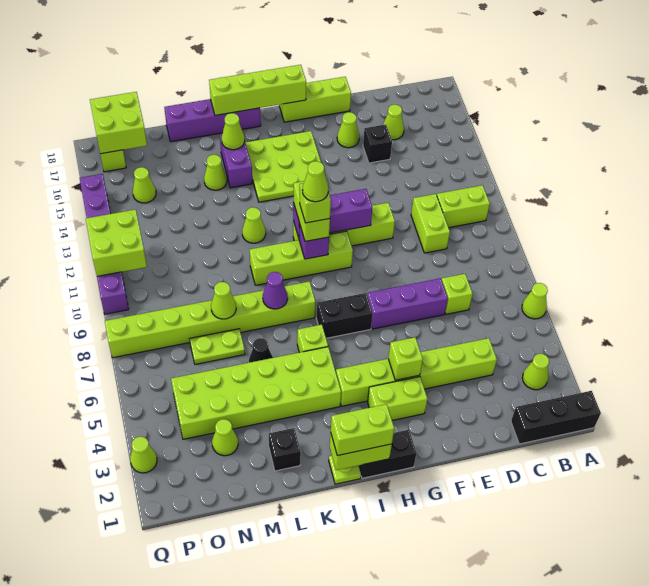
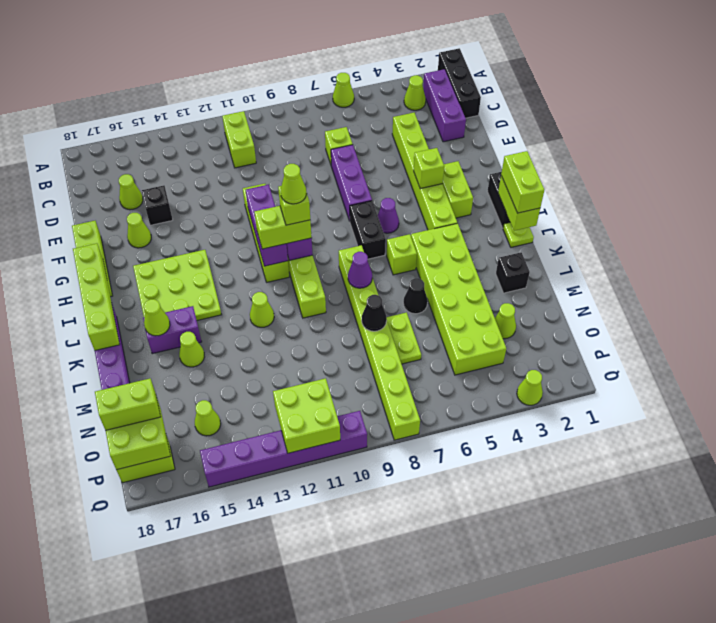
none -> purple brick B2:D2 level 1
lime brick D10:D11 level 1 -> lime brick O17:O18 level 3
none -> purple cone H6 level 1
lime cone M8 level 2 -> black cone M8 level 2

